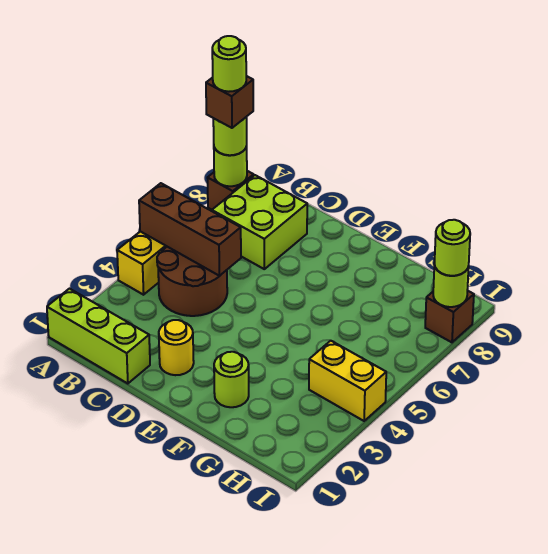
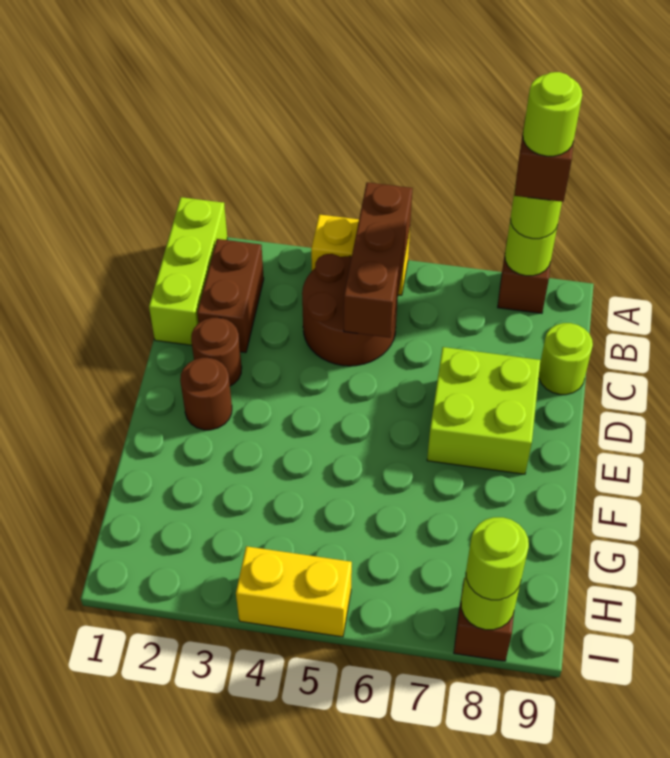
none -> brown brick B2:C2 level 1
lime brick B7:C8 level 1 -> lime brick D7:E8 level 1
yellow round brick D2 level 1 -> brown round brick D2 level 1
none -> brown round brick E2 level 1
lime round brick F2 level 1 -> lime round brick C9 level 1
yellow brick H4:I4 level 1 -> yellow brick I4:I5 level 1

